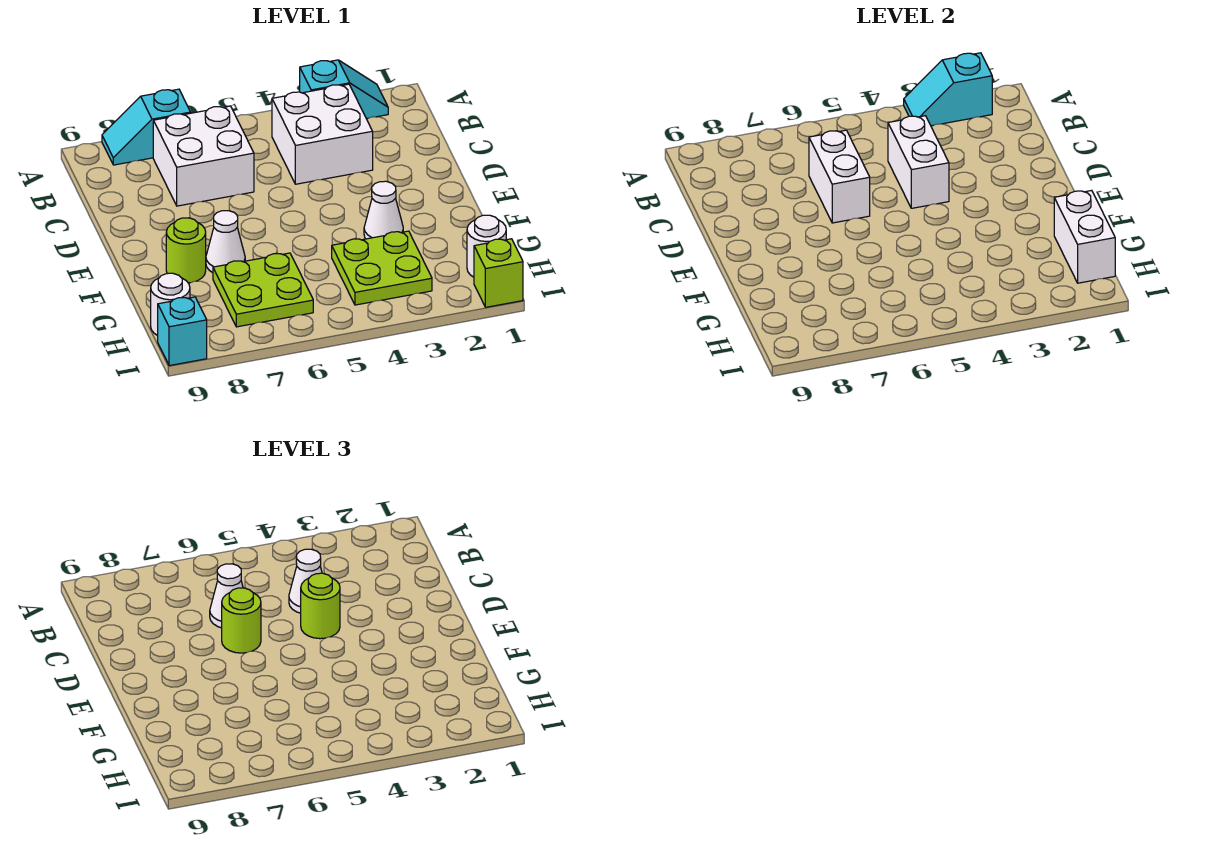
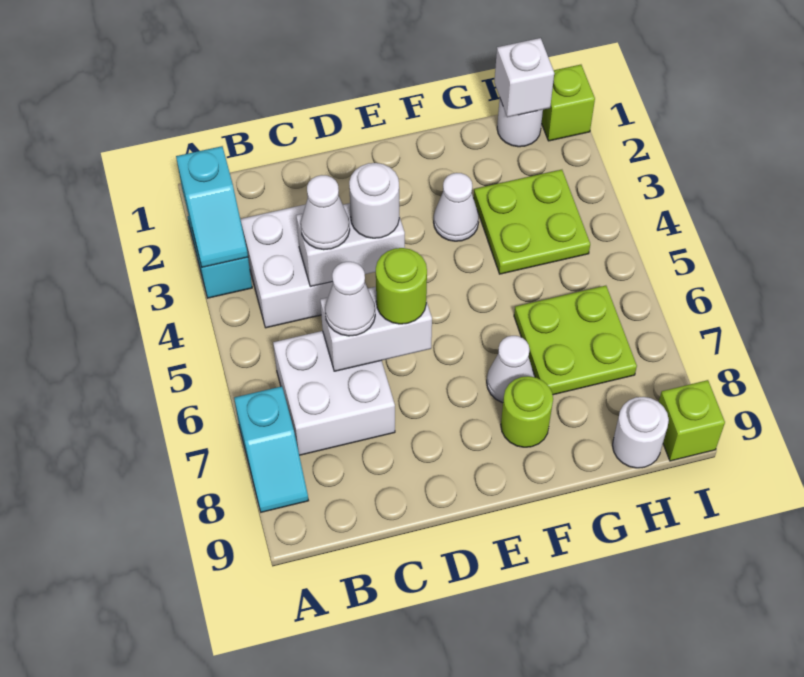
lime round brick D4 level 3 -> white round brick D4 level 3
white brick G1:H1 level 2 -> white brick H1 level 2
cyan brick I9 level 1 -> lime brick I9 level 1

